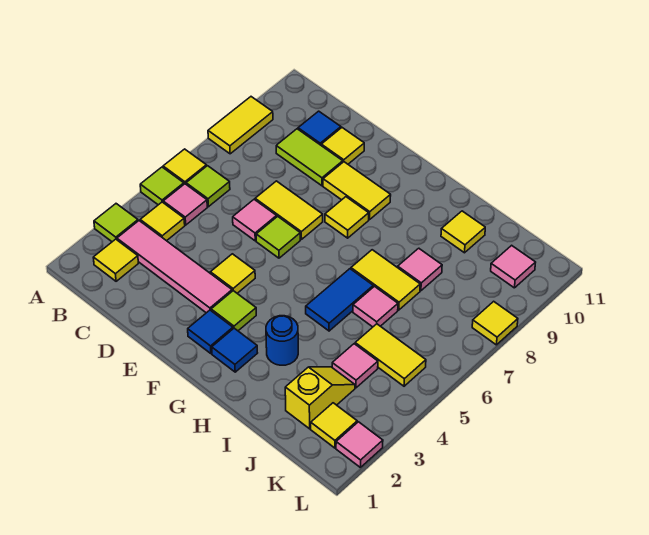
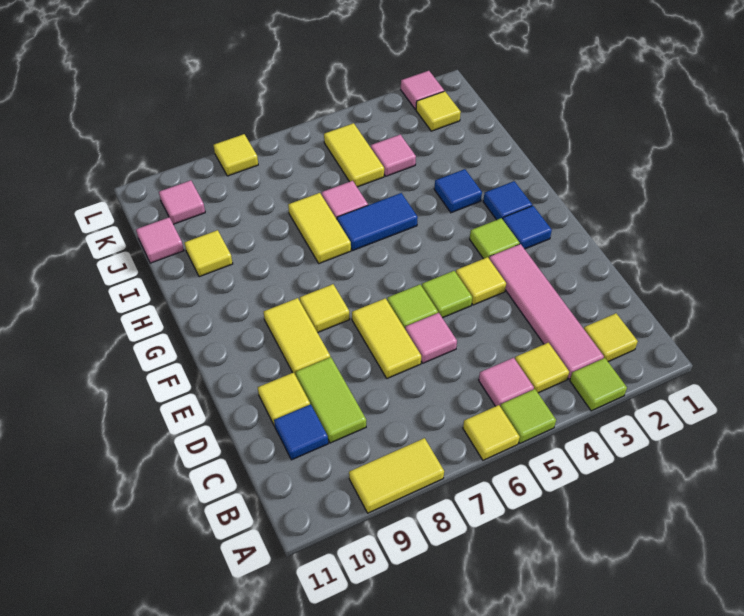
lime tile B6 level 1 -> lime tile E5 level 1
blue round brick H3 level 1 -> blue tile H3 level 1
pink tile I8 level 1 -> pink tile J11 level 1
yellow slope J2:J3 level 1 top 2 -> none

